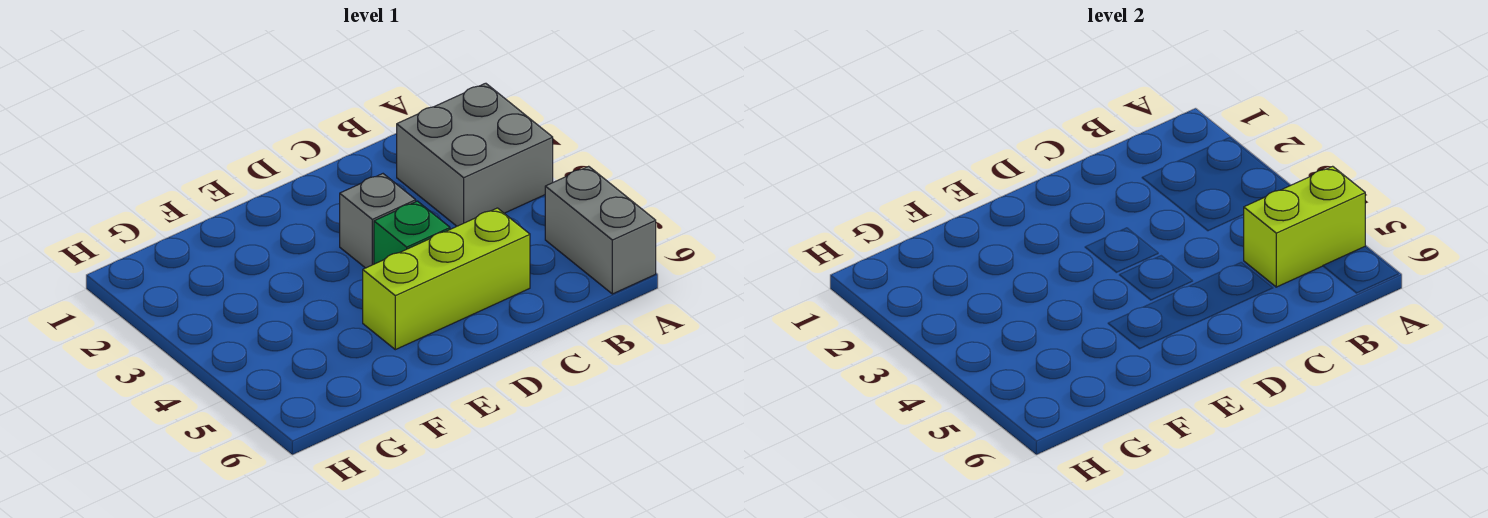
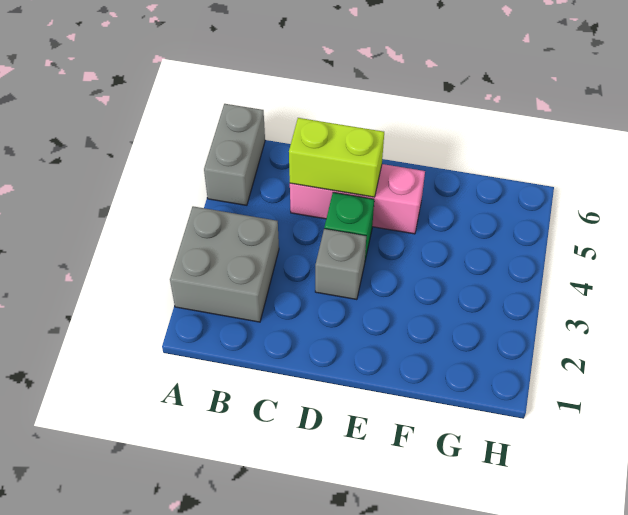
lime brick A5:B5 level 2 -> lime brick C5:D5 level 2
lime brick C5:E5 level 1 -> pink brick C5:E5 level 1

